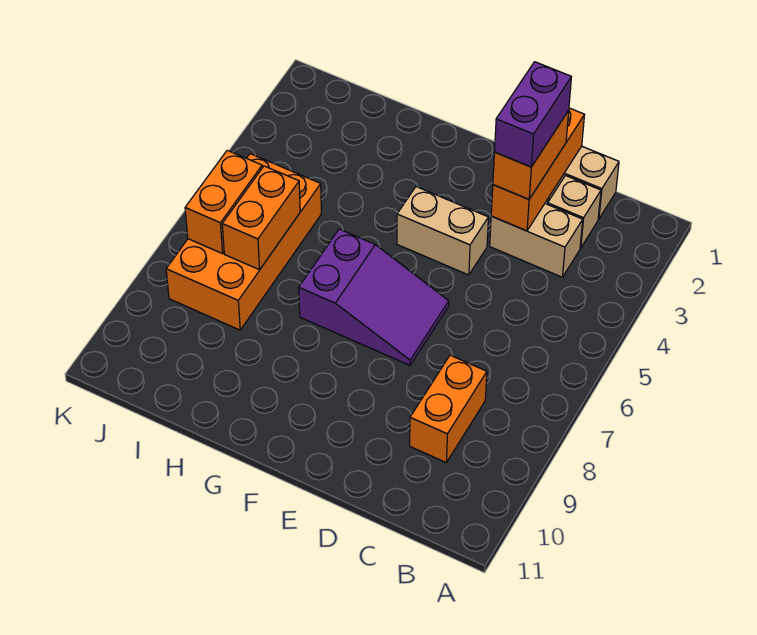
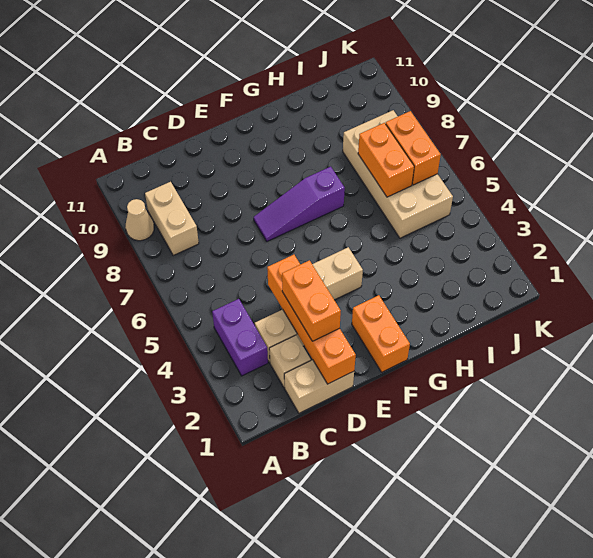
none -> tan cone A9 level 1
none -> tan brick B8:B9 level 1
orange brick C8:C9 level 1 -> orange brick F1:F2 level 1
orange brick D1:D3 level 2 -> orange brick D1:D4 level 2
purple brick D2:D3 level 4 -> purple brick B3:B4 level 1
purple slope E6:G7 level 1 top G -> purple slope E7:G7 level 1 top G
orange brick I5:J8 level 1 -> tan brick I5:J8 level 1

